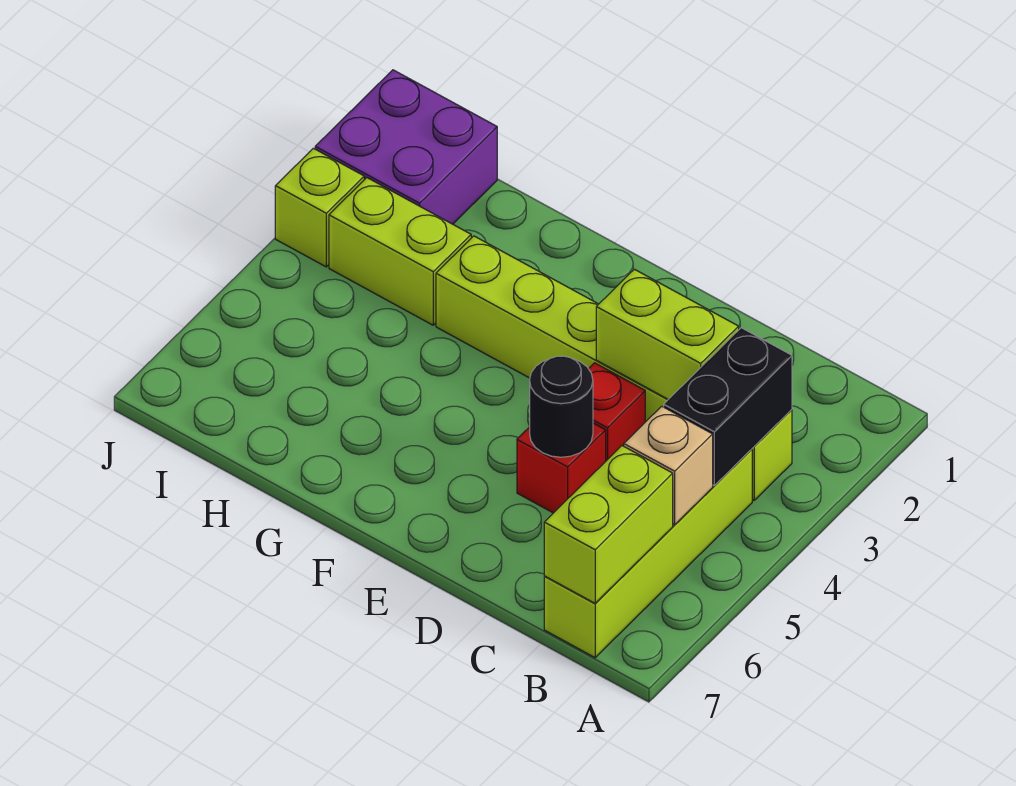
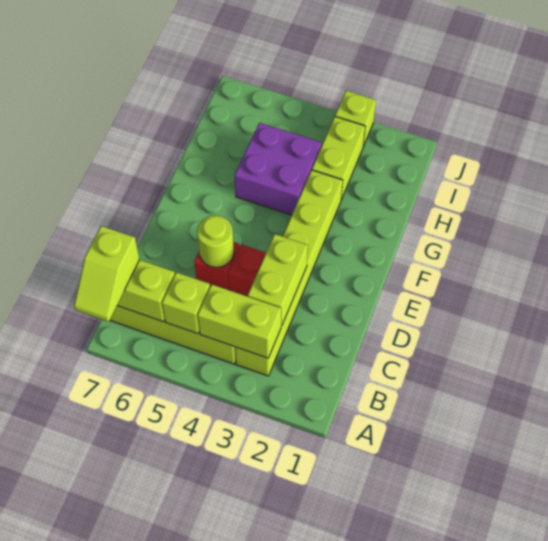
none -> lime slope A7:B7 level 3 top B
black brick B3:B4 level 2 -> lime brick B3:B4 level 2
tan brick B5 level 2 -> lime brick B5 level 2
black round brick D5 level 2 -> lime round brick D5 level 2
purple brick I1:J2 level 1 -> purple brick G4:H5 level 1

